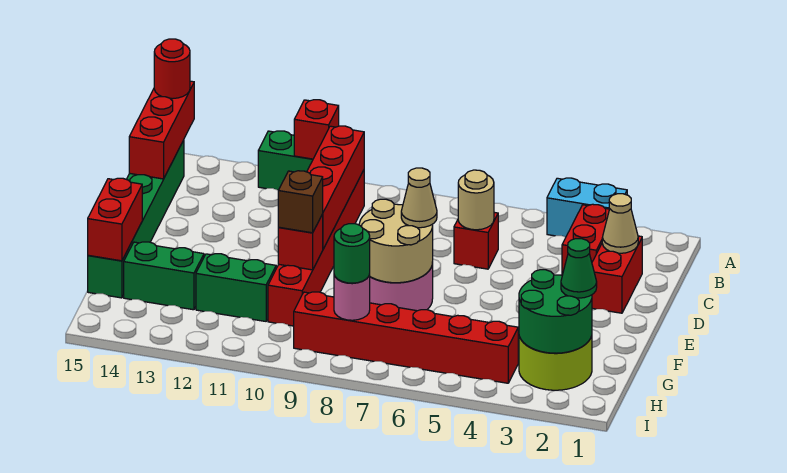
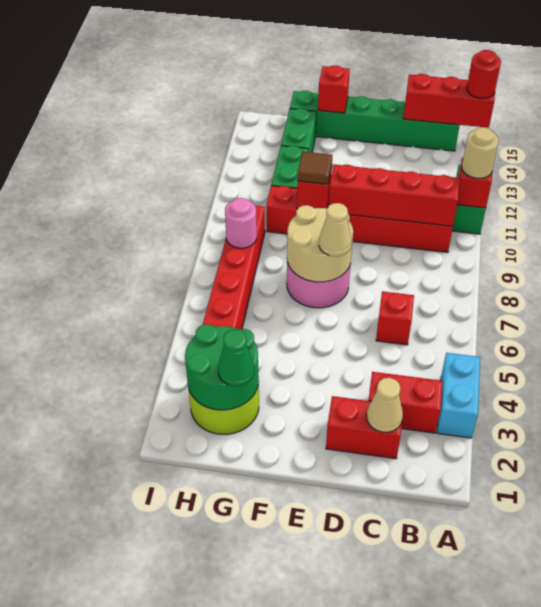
tan round brick C6 level 2 -> tan round brick A11 level 3
brown brick F10 level 3 -> brown tile F10 level 3
red brick F15:G15 level 2 -> red brick F15 level 2
green round brick H8 level 3 -> none

